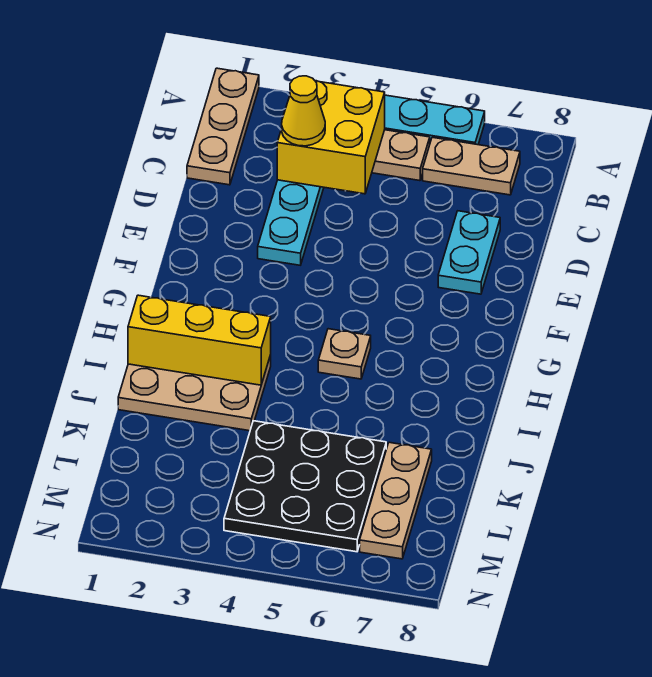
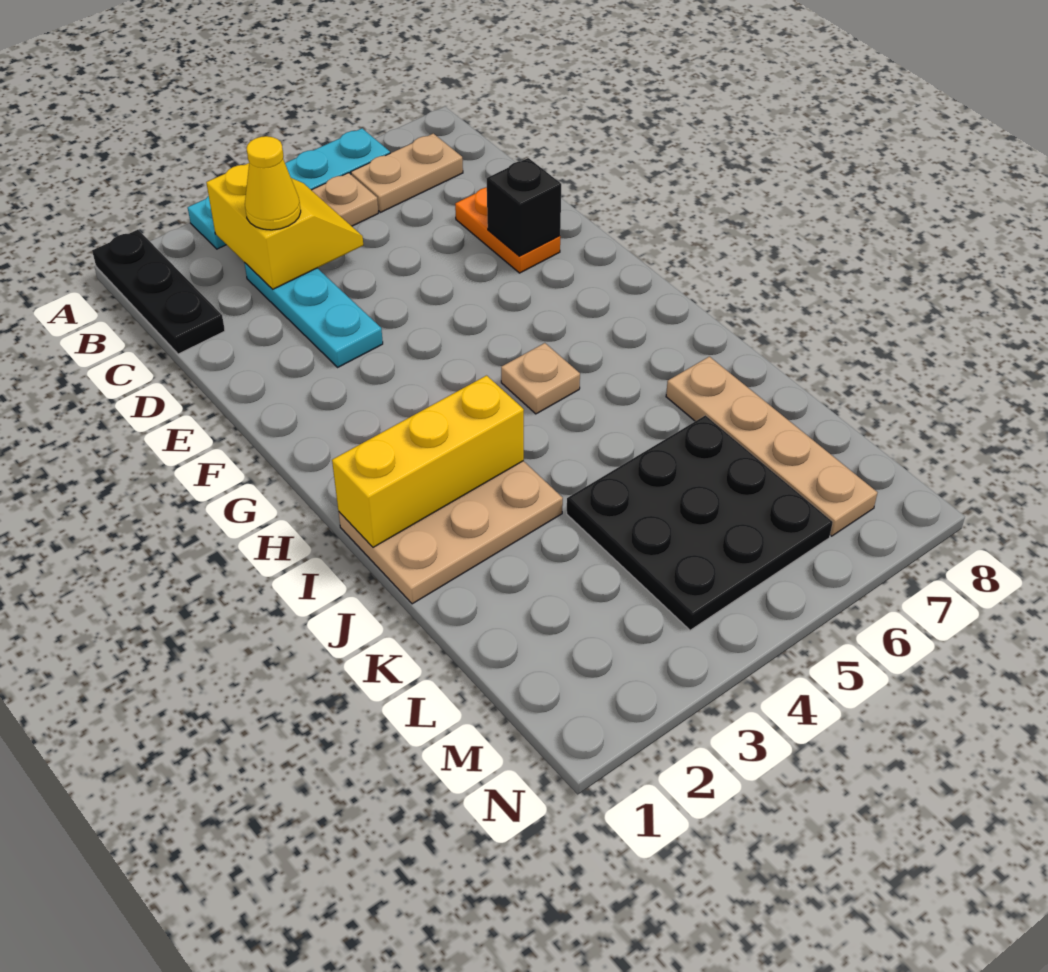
tan plate A1:C1 level 1 -> black plate A1:C1 level 1
yellow brick B3:C4 level 2 -> yellow slope B3:C4 level 2 top 3
cyan plate D7:E7 level 1 -> orange plate D7:E7 level 1
none -> black brick E7 level 2
tan plate K7:M7 level 1 -> tan plate J7:M7 level 1

